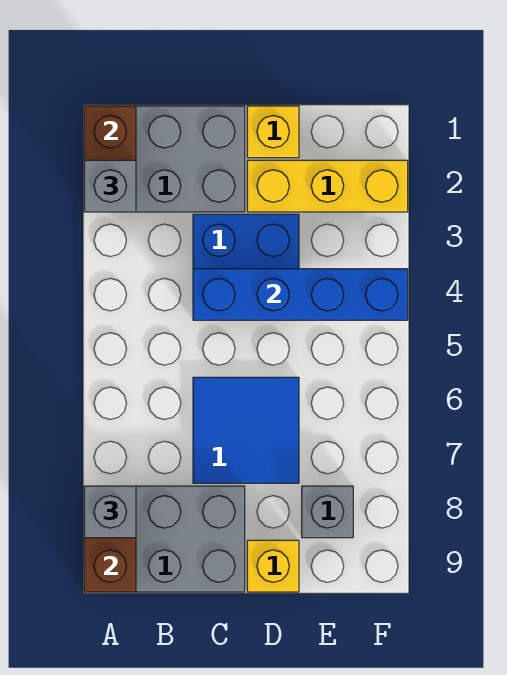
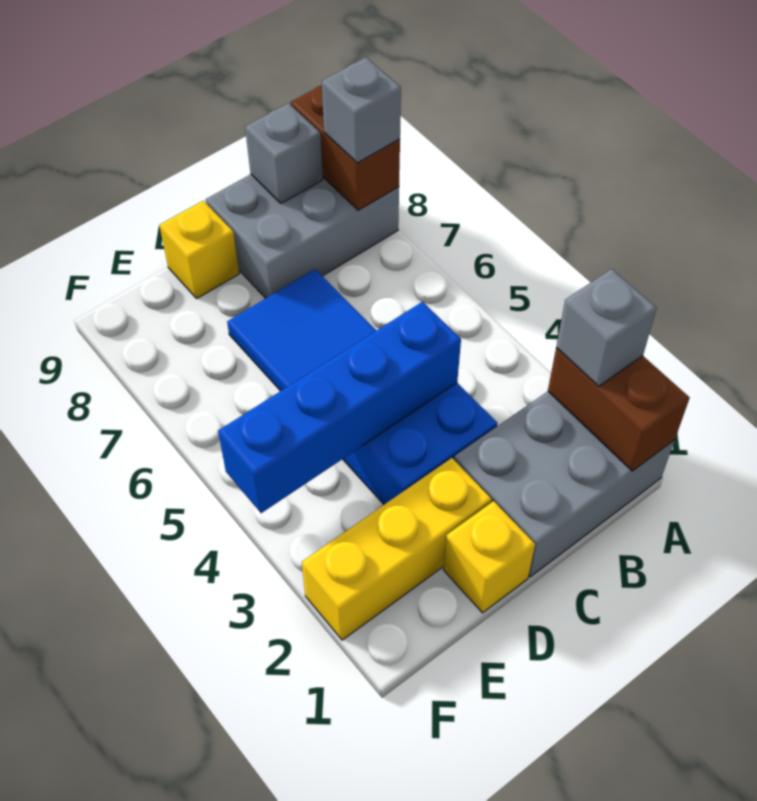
grey brick E8 level 1 -> grey brick B9 level 2

